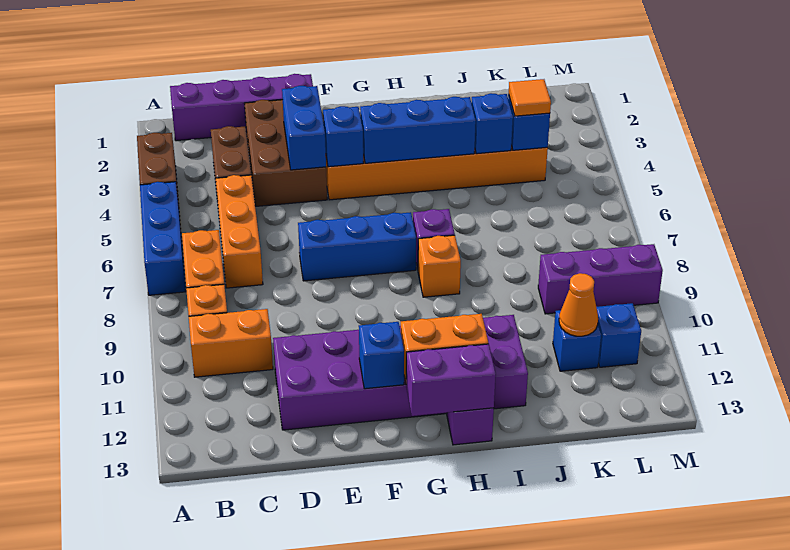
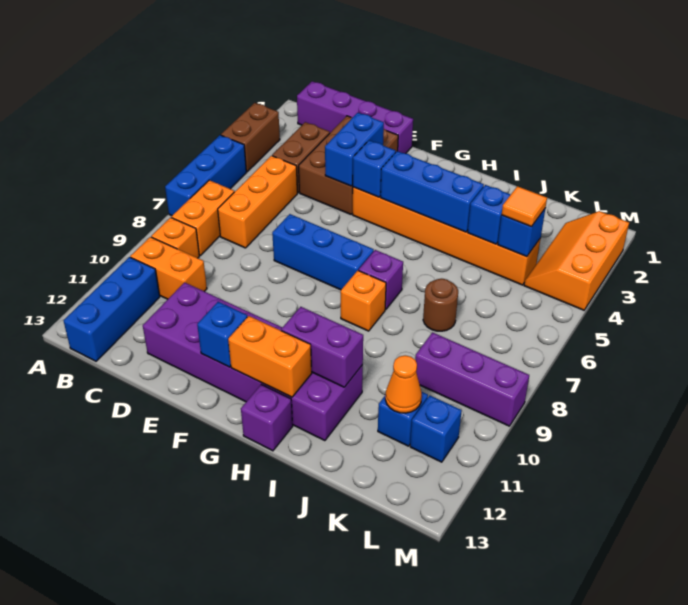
none -> blue brick B11:B13 level 1
purple brick G13:H13 level 2 -> purple brick H11:I11 level 2
none -> brown round brick J7 level 1
none -> orange slope L2:M4 level 1 top M

